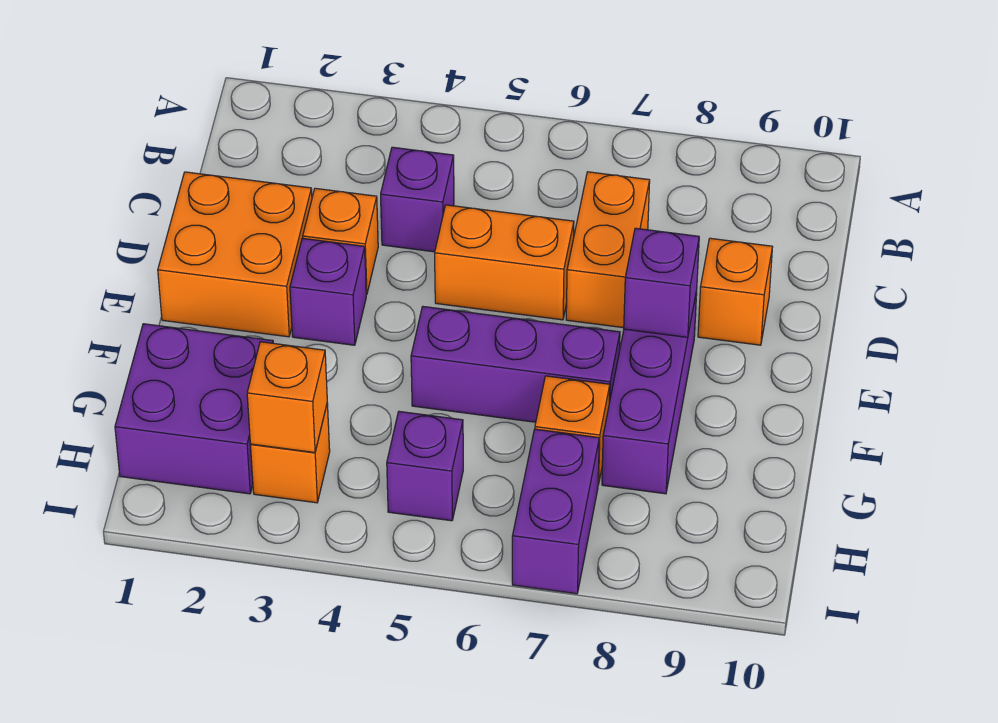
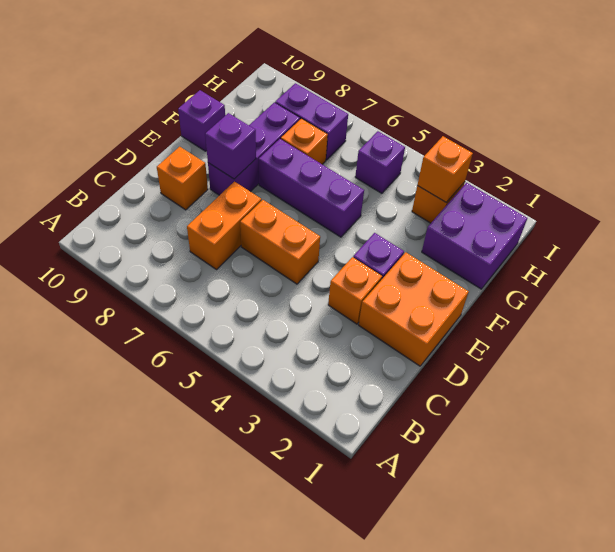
purple brick C4 level 1 -> purple brick F10 level 1
purple brick H7:I7 level 1 -> purple brick H7:H8 level 1

